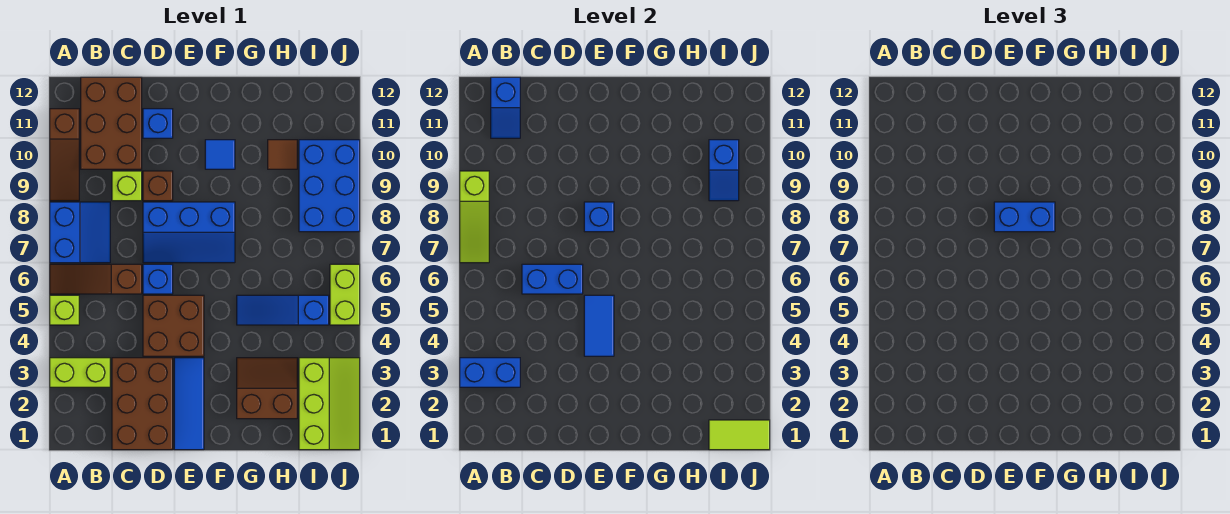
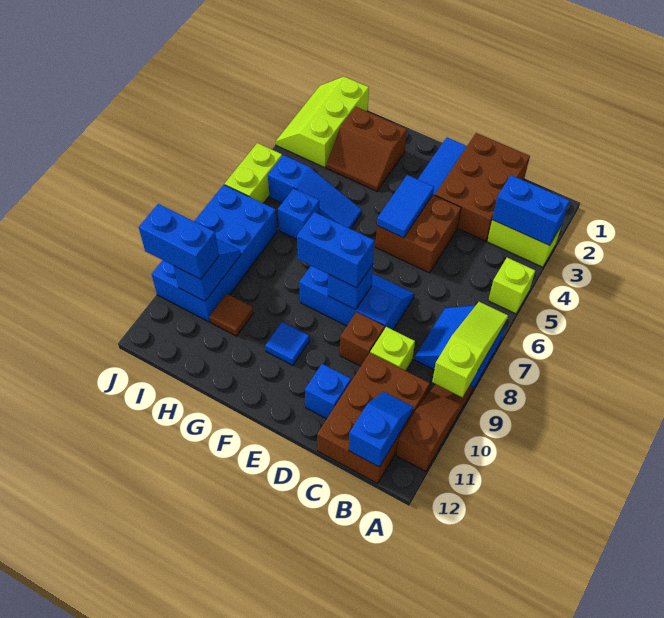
brown slope A6:C6 level 1 top C -> none
blue brick C6:D6 level 2 -> blue brick I10:J10 level 3
blue brick D6 level 1 -> blue brick H6 level 1
lime tile I1:J1 level 2 -> none
blue brick I8:J10 level 1 -> blue brick I7:J10 level 1

